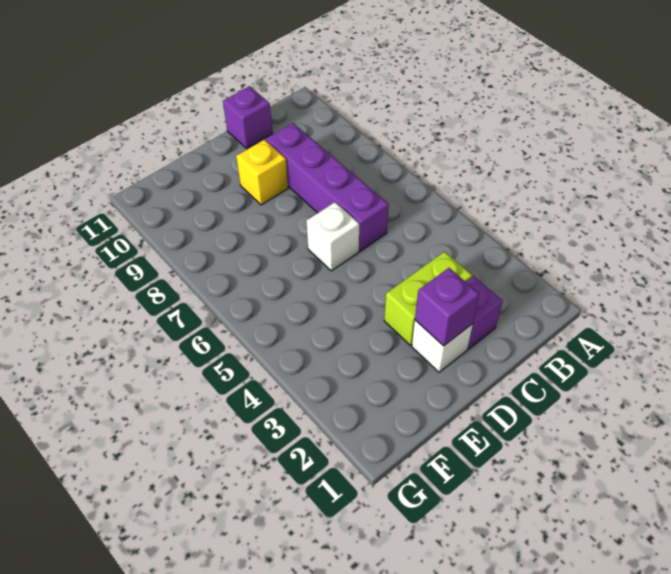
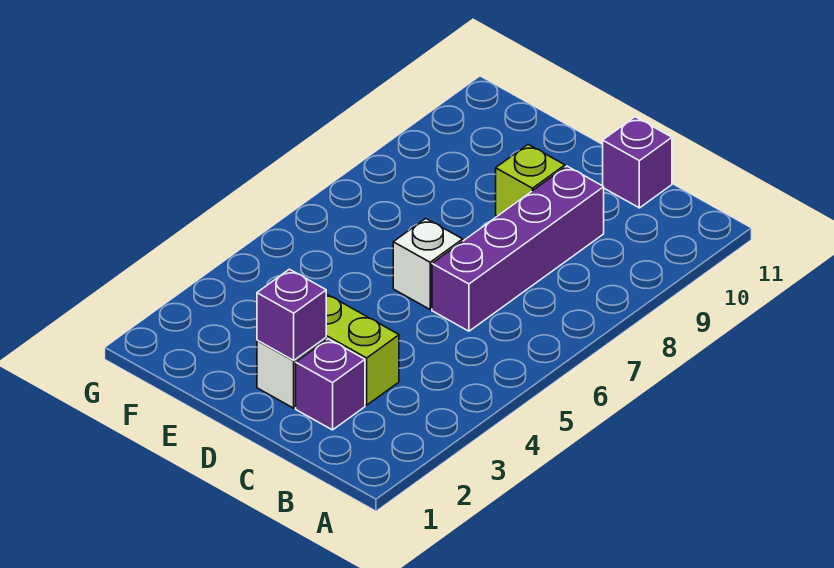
yellow brick D9 level 1 -> lime brick D9 level 1

